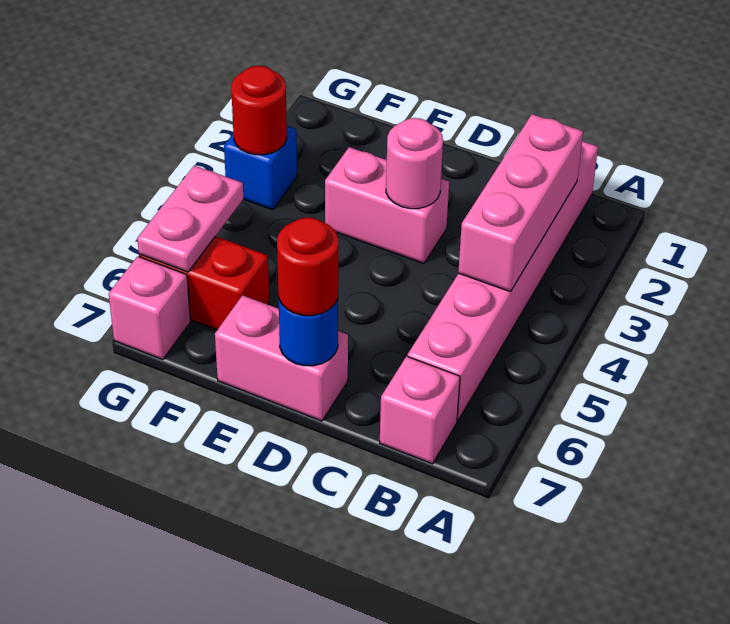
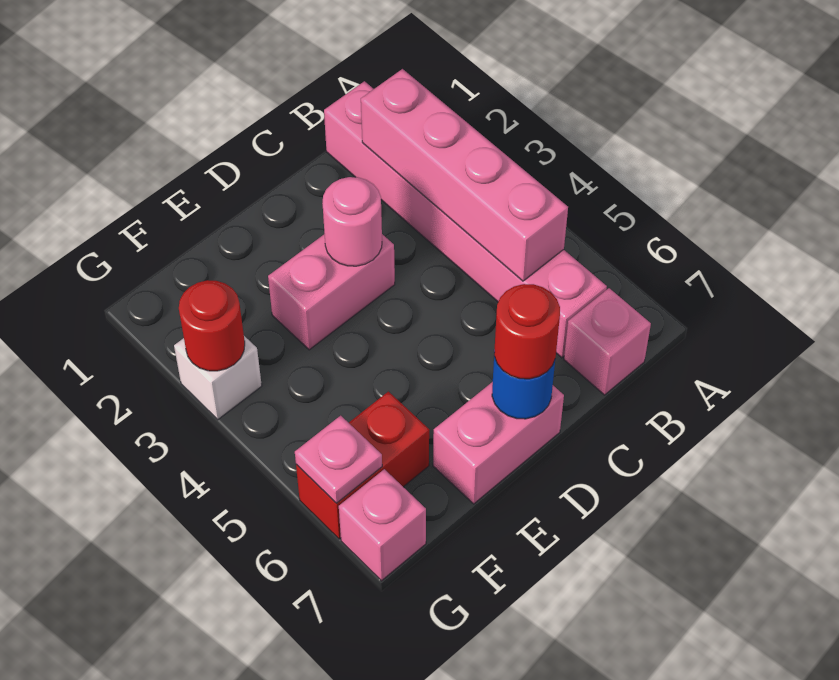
pink brick B2:B4 level 2 -> pink brick B2:B5 level 2
blue brick G3 level 1 -> white brick G3 level 1
pink plate G5:G6 level 2 -> pink plate G6 level 2

